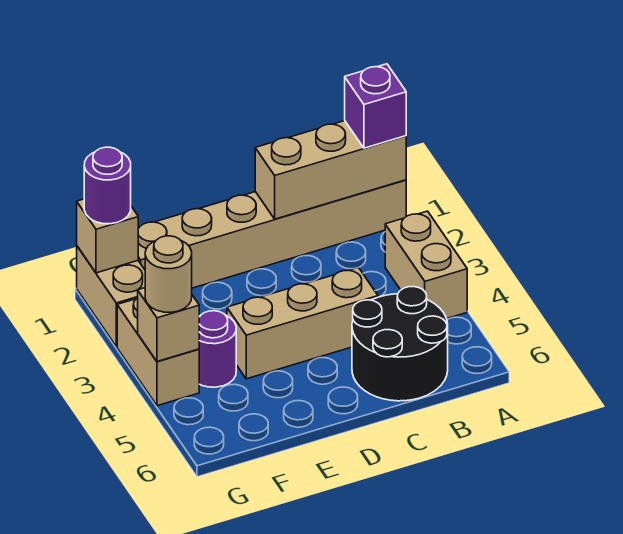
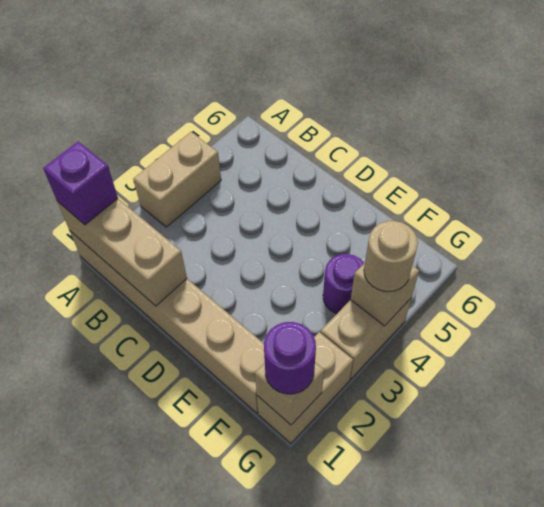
black round brick B5:C6 level 1 -> none
tan brick C4:E4 level 1 -> none

